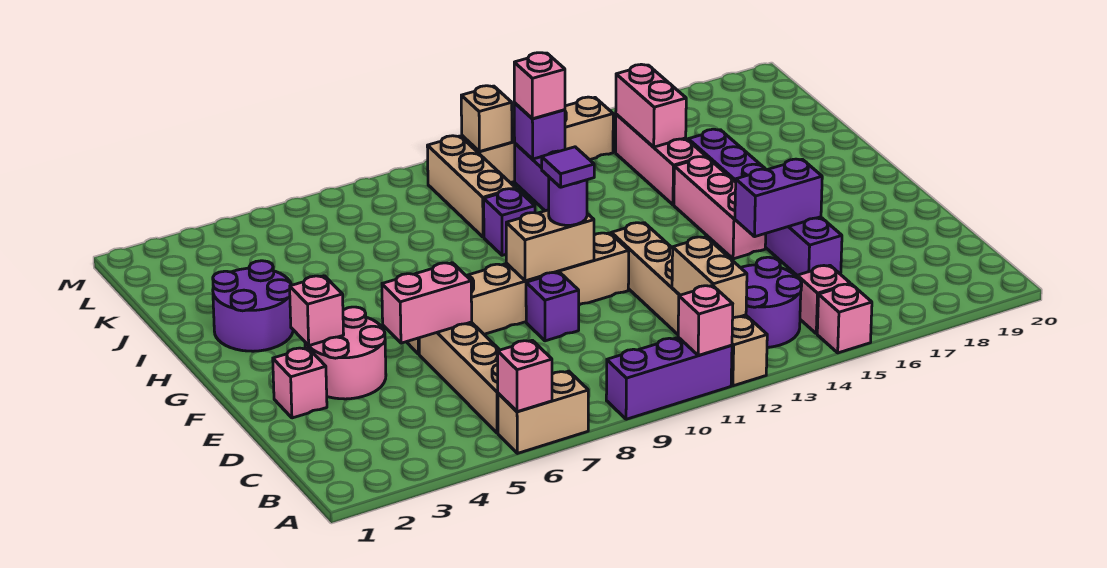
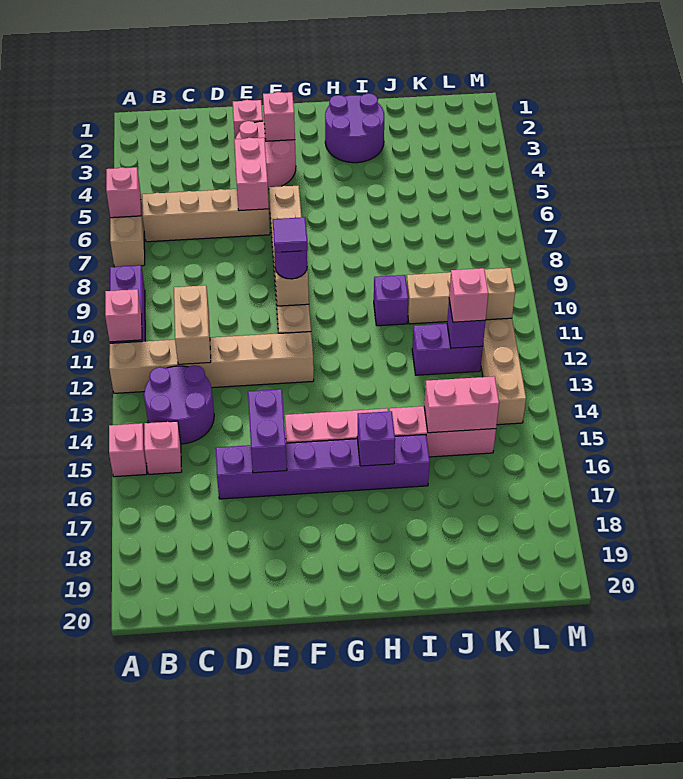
tan brick B12:C12 level 2 -> tan brick C11:C12 level 2
purple brick E9 level 1 -> purple brick H16 level 2

